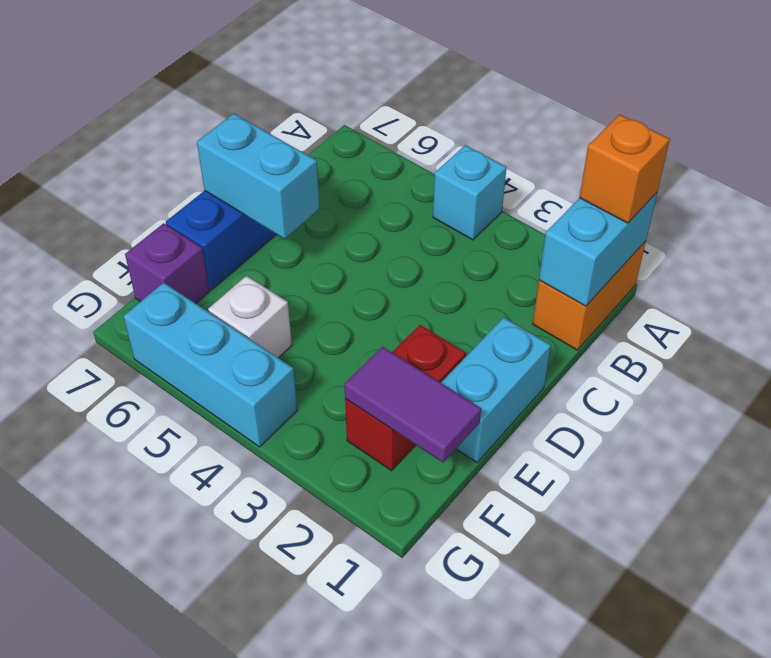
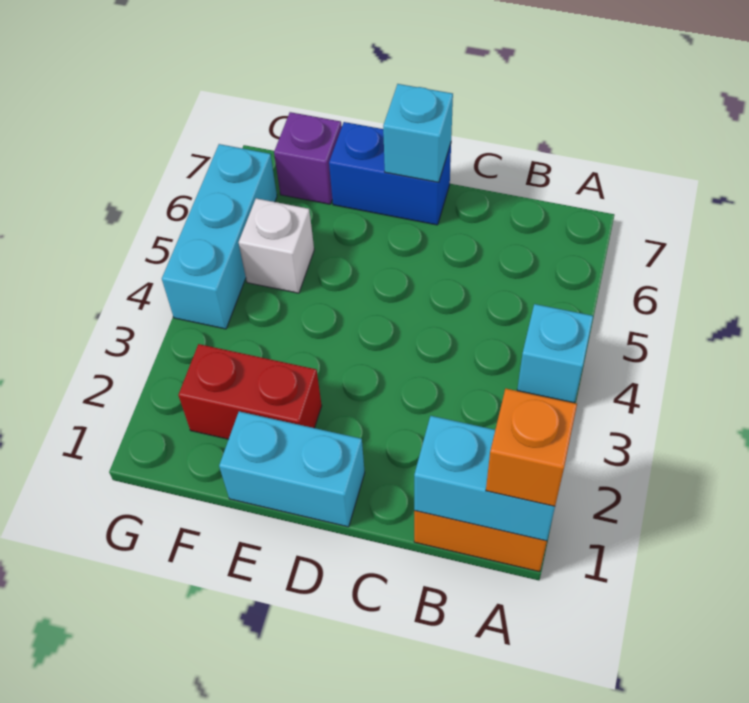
cyan brick D6:D7 level 2 -> cyan brick D7 level 2
purple tile F1:F2 level 2 -> none

